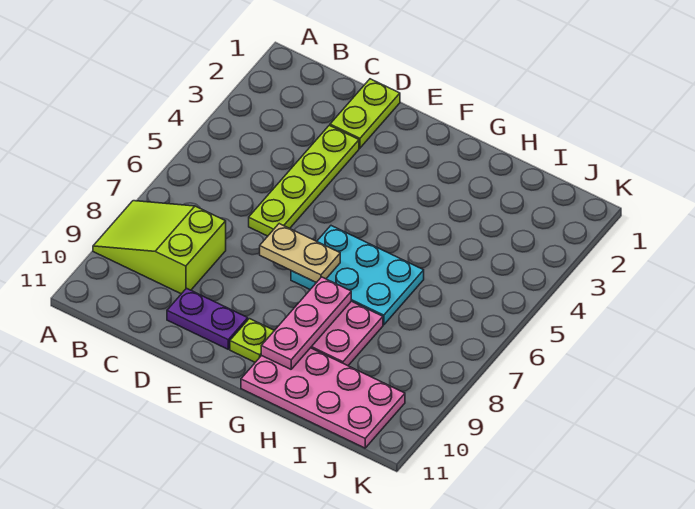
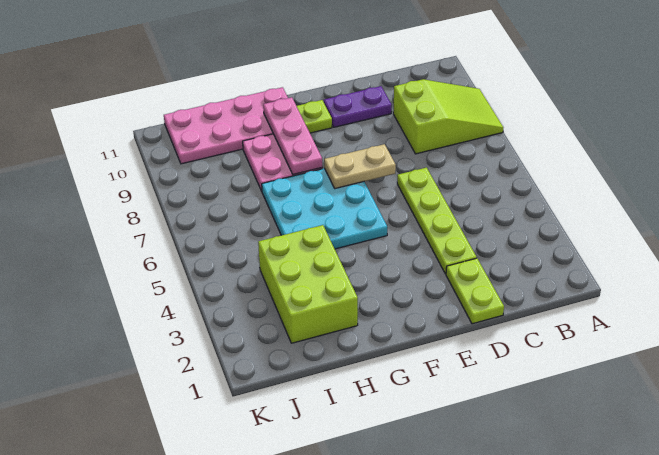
cyan plate F6:H7 level 1 -> cyan plate F5:H7 level 1
none -> lime brick H2:I4 level 1

